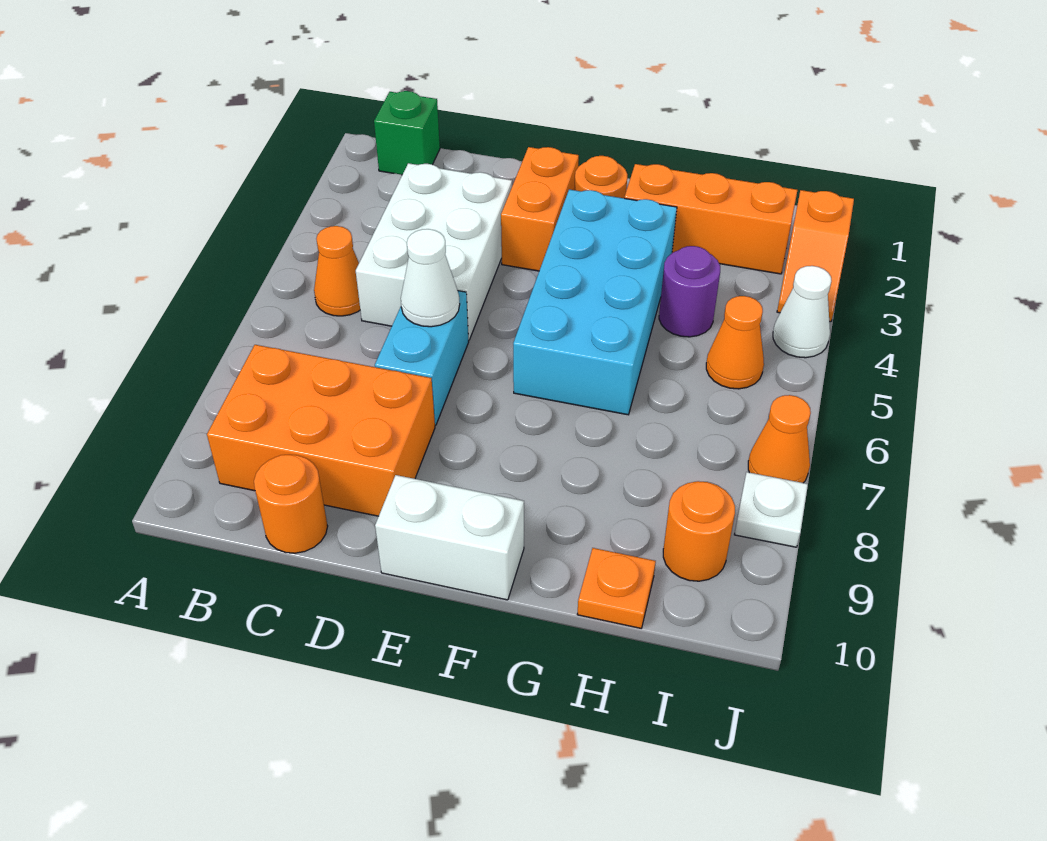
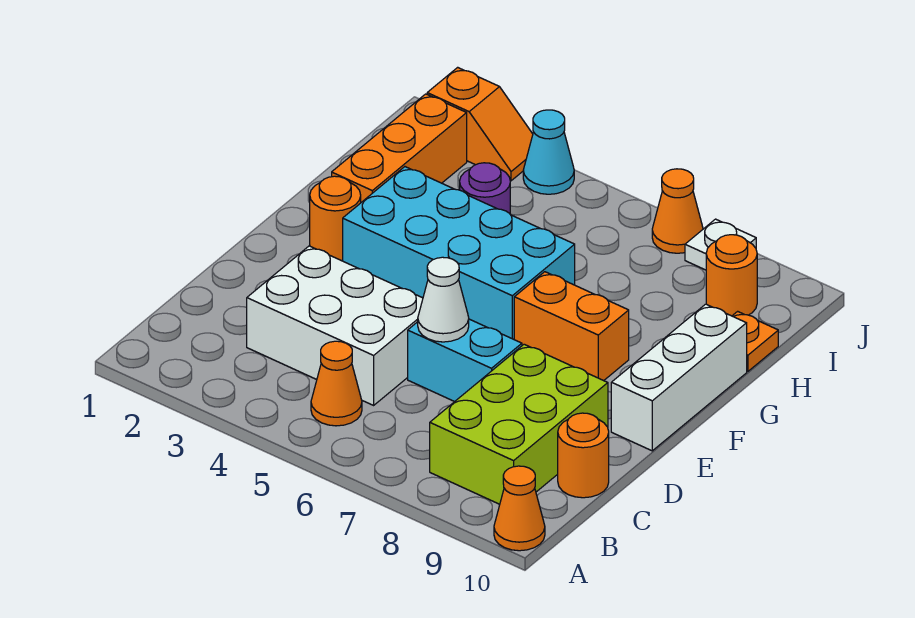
green brick B1 level 1 -> none
orange brick B8:D9 level 1 -> lime brick B8:D9 level 1
orange brick E2:E3 level 1 -> orange brick F7:F8 level 1
white brick E10:F10 level 1 -> white brick E10:G10 level 1
orange cone I5 level 1 -> orange cone A10 level 1
white cone J4 level 1 -> cyan cone J4 level 1

